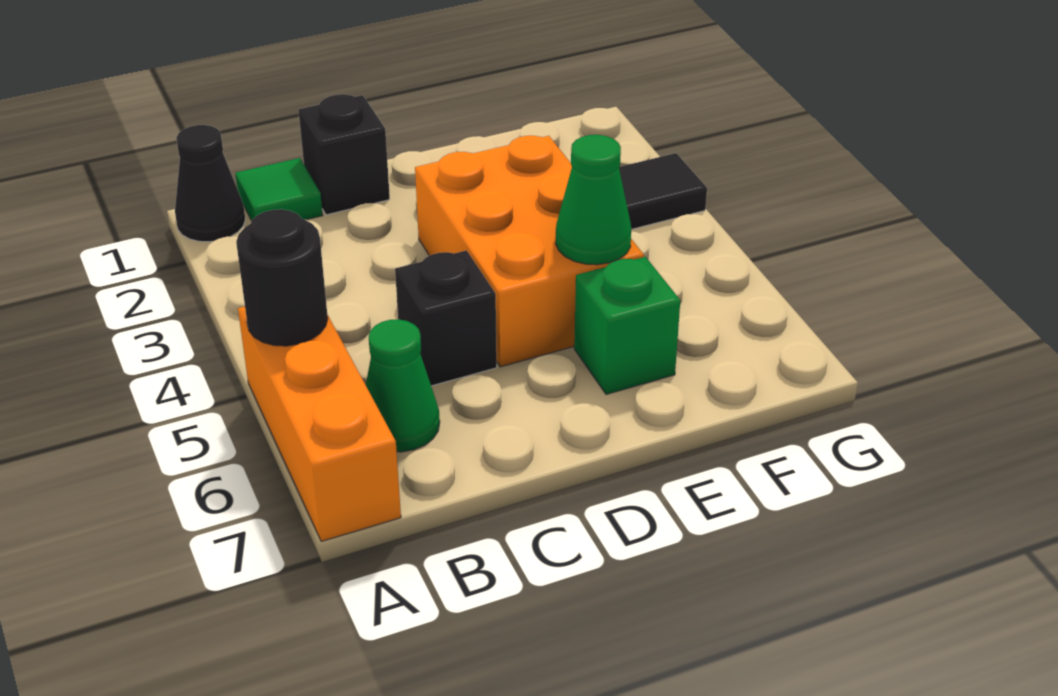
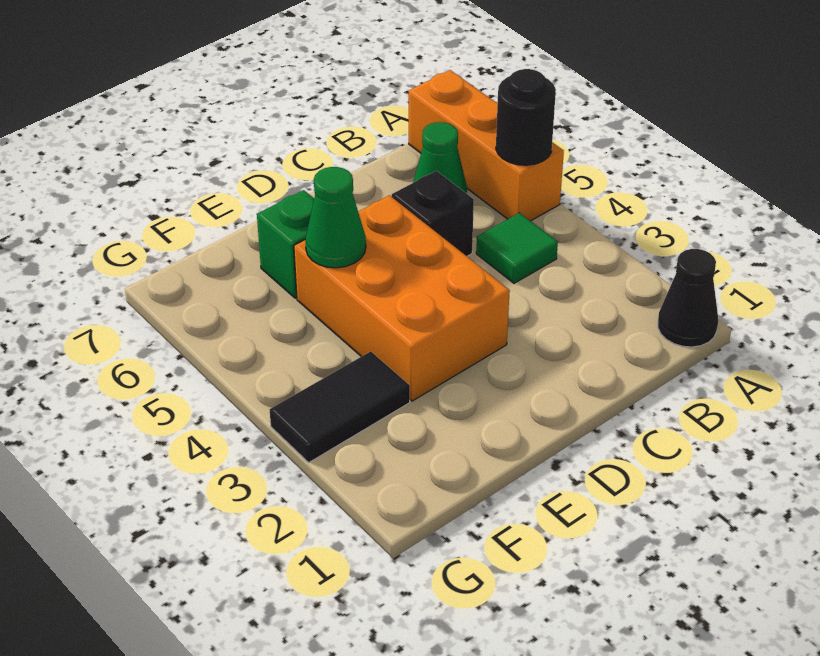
green tile B1 level 1 -> green tile B4 level 1
black brick C1 level 1 -> none

